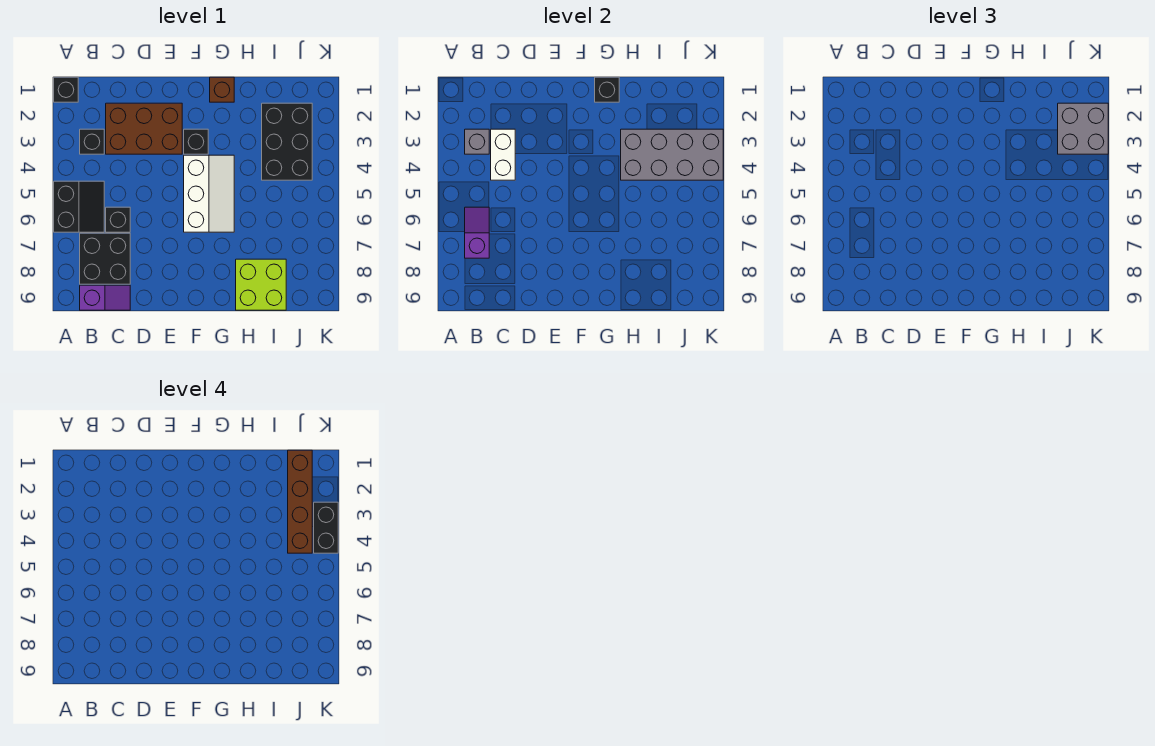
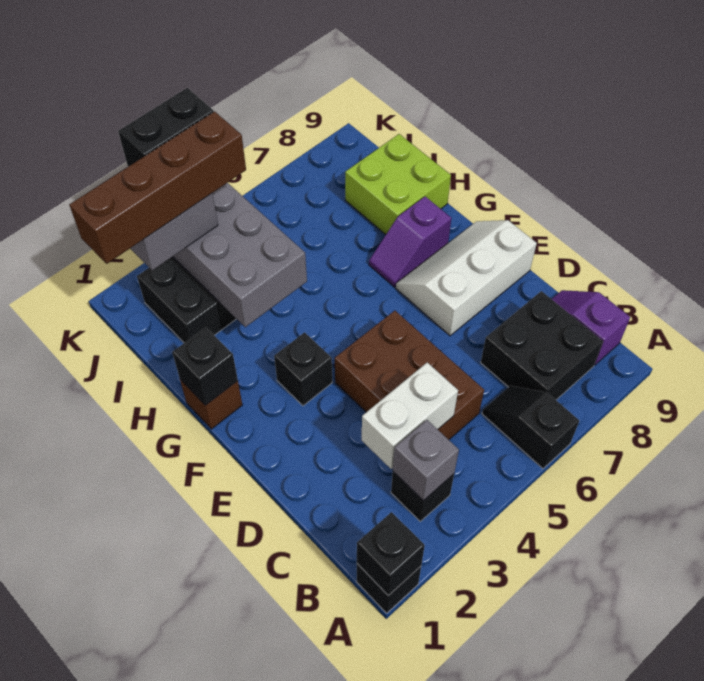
black slope A5:B6 level 1 top A -> black slope A6:B6 level 1 top A
purple slope B6:B7 level 2 top 7 -> purple slope G7:G8 level 1 top 8
brown brick C2:E3 level 1 -> brown brick C4:E5 level 1
black brick C6 level 1 -> black brick A1 level 2
white slope F4:G6 level 1 top F -> white slope E7:F9 level 1 top E

